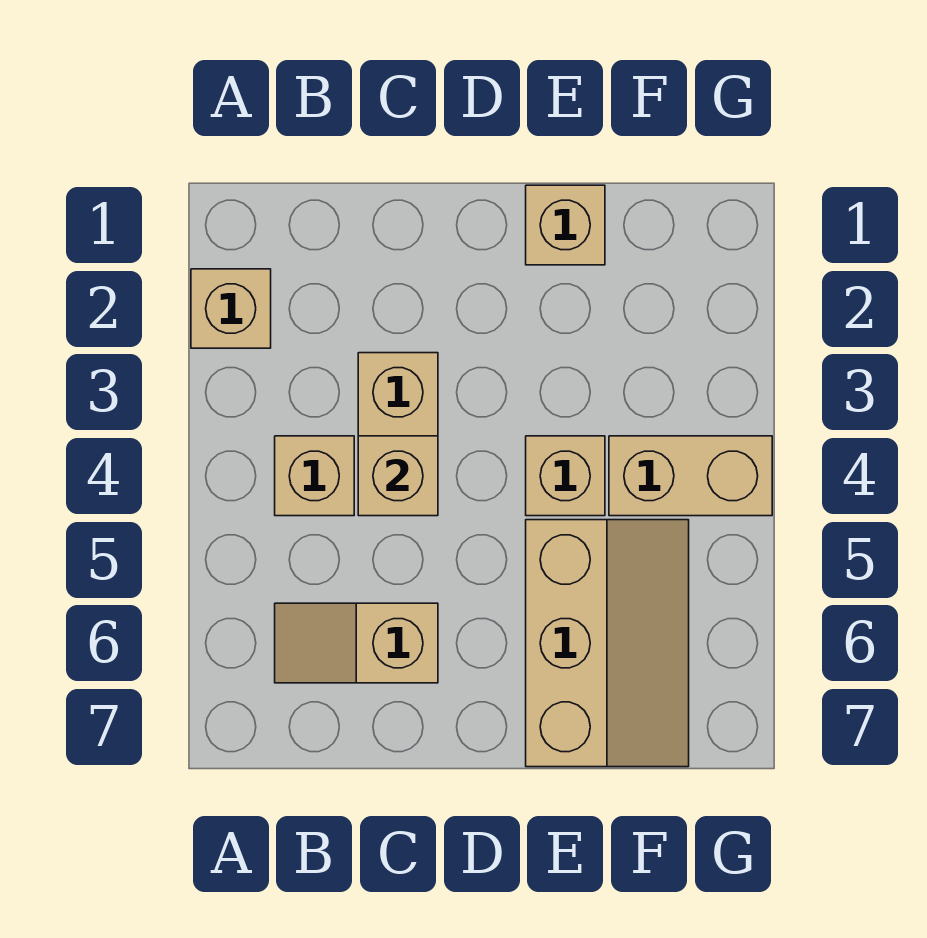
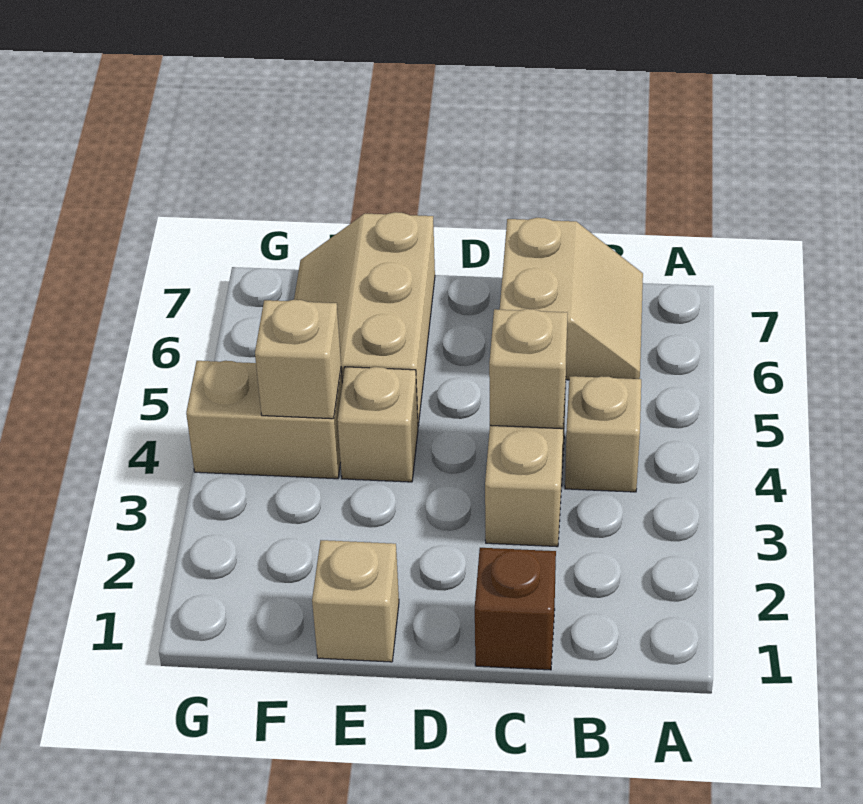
tan brick A2 level 1 -> tan brick F4 level 2
tan slope B6:C6 level 1 top C -> tan slope B6:C7 level 1 top C
none -> brown brick C1 level 1

